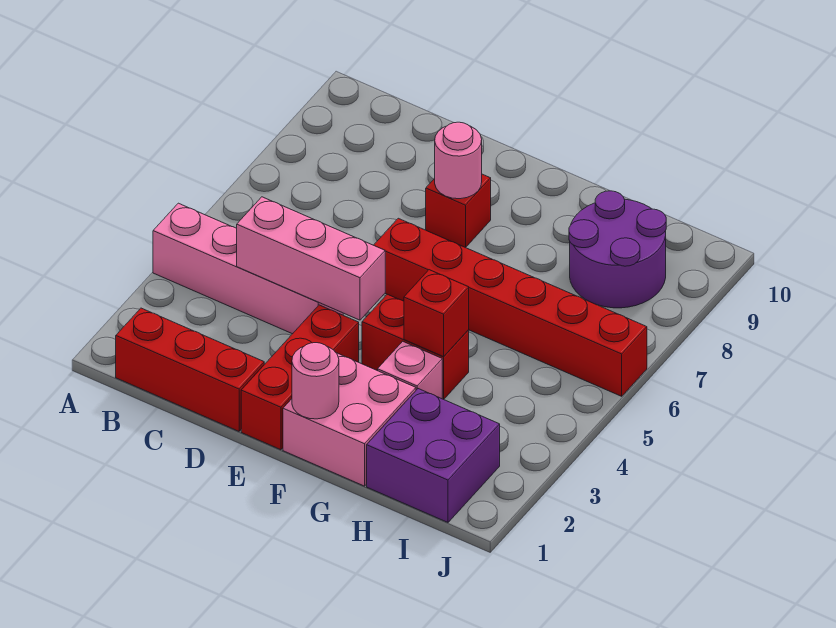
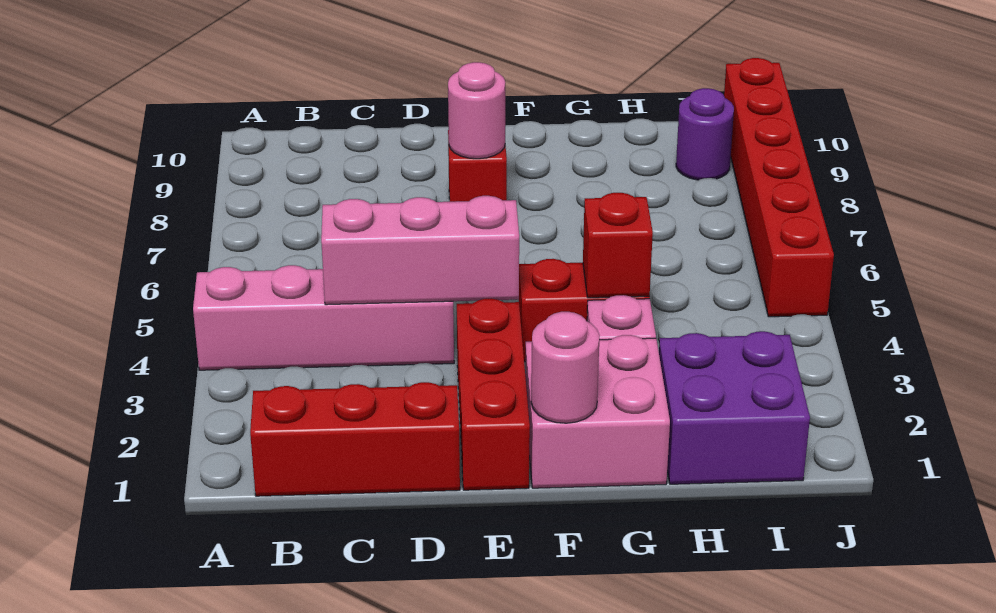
red brick E6:J6 level 1 -> red brick J5:J10 level 1
purple round brick H8:I9 level 1 -> purple round brick I9 level 1

